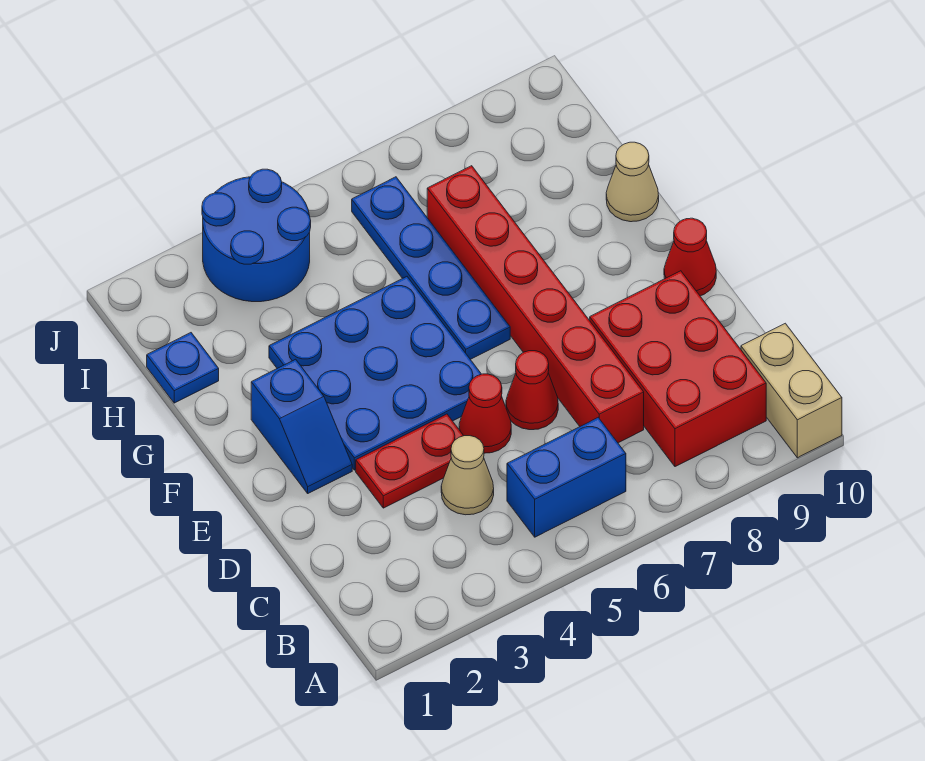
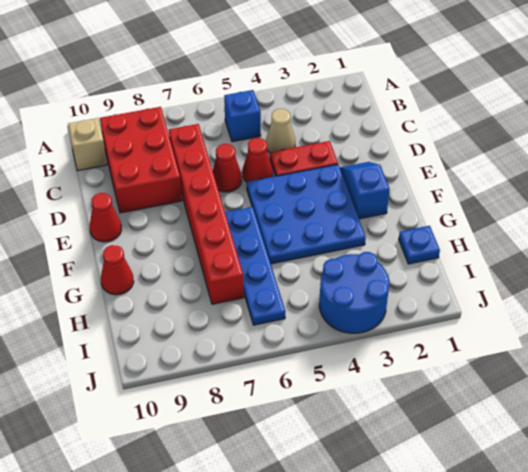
tan brick A10:B10 level 1 -> tan brick B10 level 1
blue brick B5:B6 level 1 -> blue brick B5 level 1
tan cone G10 level 1 -> red cone G10 level 1

